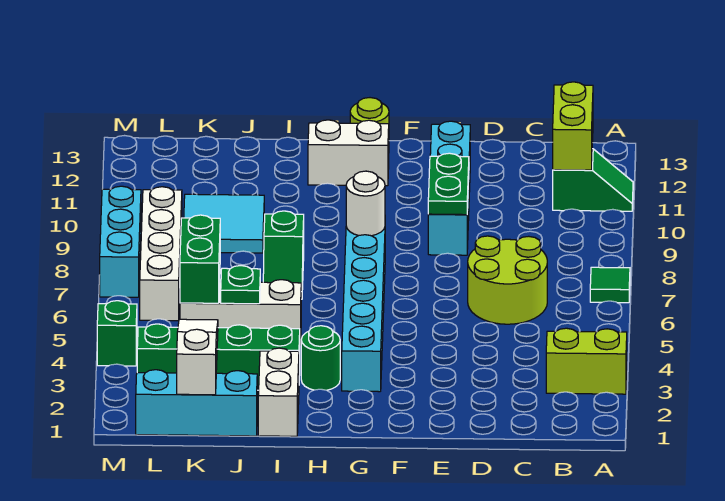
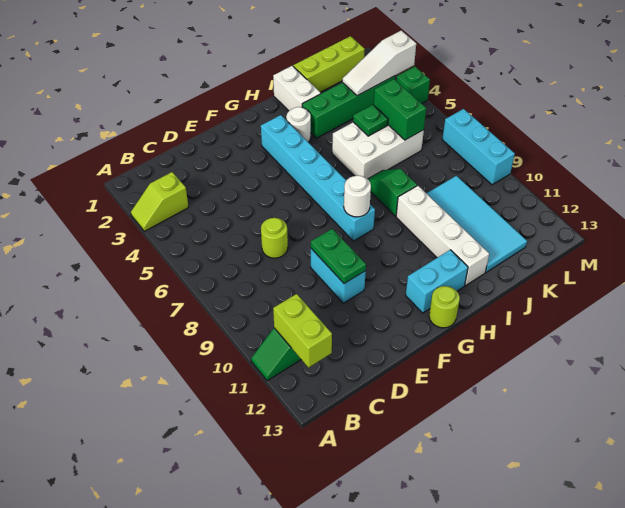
lime brick A3:B3 level 1 -> lime slope A3:B3 level 1 top B
green tile A7 level 1 -> none
lime round brick C6:D7 level 1 -> lime round brick D7 level 1
cyan brick E9:E12 level 1 -> cyan brick E9:E10 level 1
white brick G12:H12 level 1 -> cyan brick G12:H12 level 1
green round brick H3 level 1 -> white round brick H3 level 1
white brick I5:K5 level 1 -> white brick I5:K6 level 1
cyan brick J1:L1 level 1 -> lime brick J1:L1 level 1
cyan tile J9:K10 level 1 -> cyan tile J9:K12 level 1
white slope K1:K3 level 2 top 1 -> white slope K3:M3 level 2 top M
white brick L6:L9 level 1 -> white brick I9:I12 level 1

